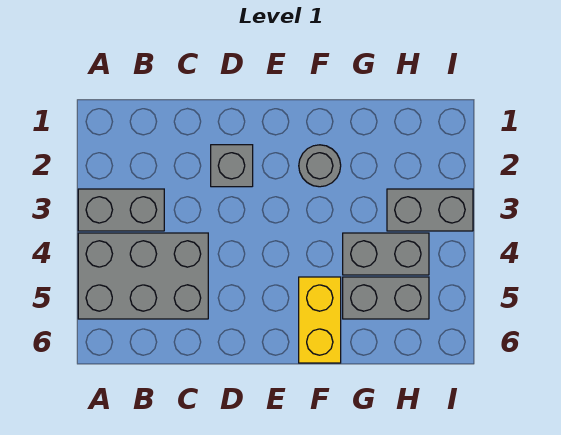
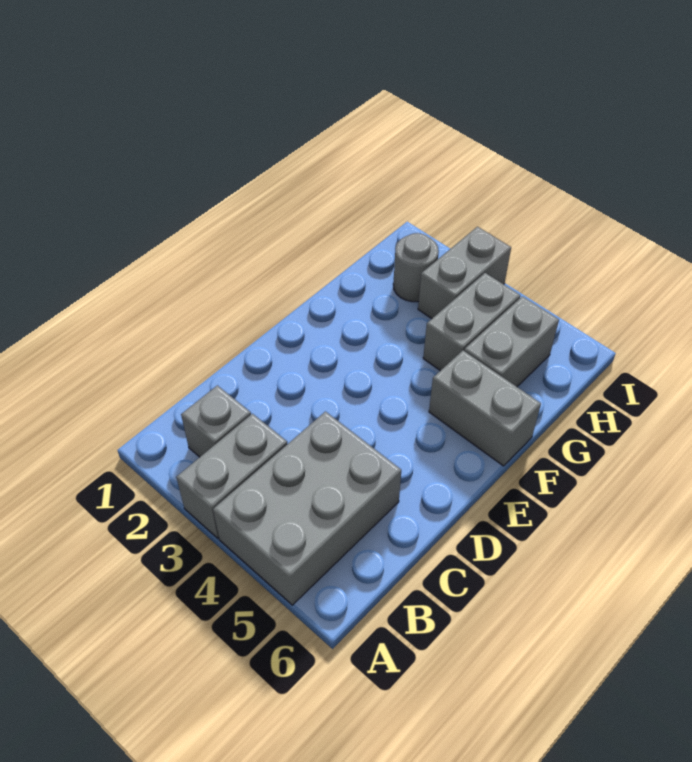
grey brick D2 level 1 -> grey brick B2 level 1
grey round brick F2 level 1 -> grey round brick H2 level 1
yellow brick F5:F6 level 1 -> grey brick F5:F6 level 1

